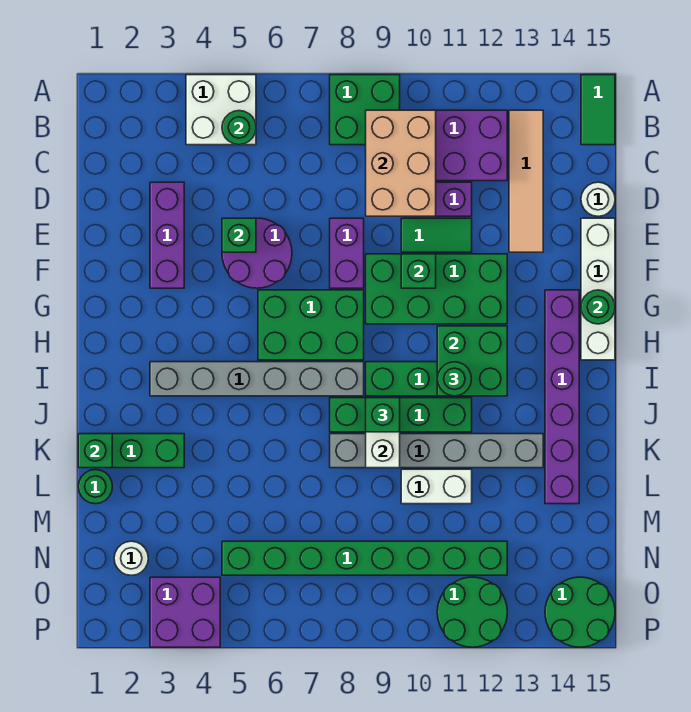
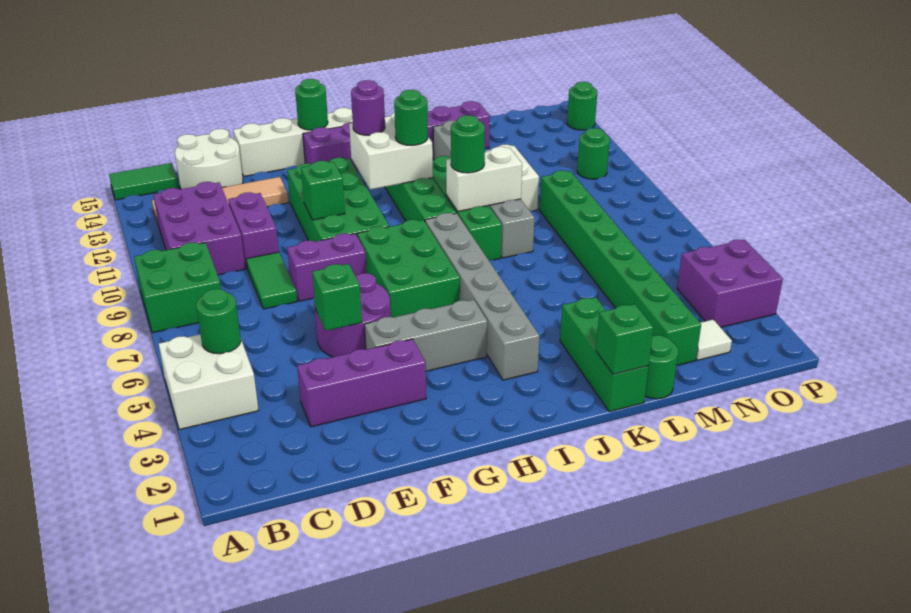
tan brick B9:D10 level 2 -> none
white round brick D15 level 1 -> white round brick C14:D15 level 1
green tile E10:E11 level 1 -> green tile D8:D9 level 1
none -> grey brick F4:H4 level 1
green brick H11:I12 level 2 -> white brick H11:I12 level 2
none -> purple round brick H12 level 3
green brick J9 level 3 -> green round brick J9 level 3
white round brick N2 level 1 -> white tile N2 level 1
green brick N5:N12 level 1 -> green brick M2:M9 level 1
green round brick O11:P12 level 1 -> green round brick O11 level 1
green round brick O14:P15 level 1 -> green round brick P14 level 1

